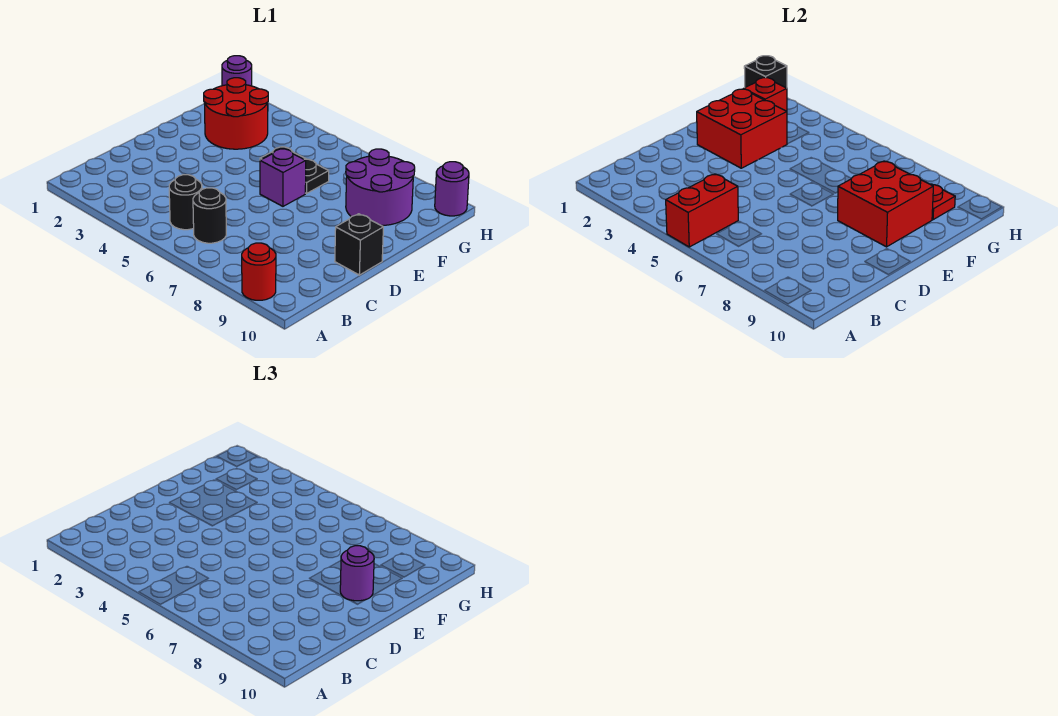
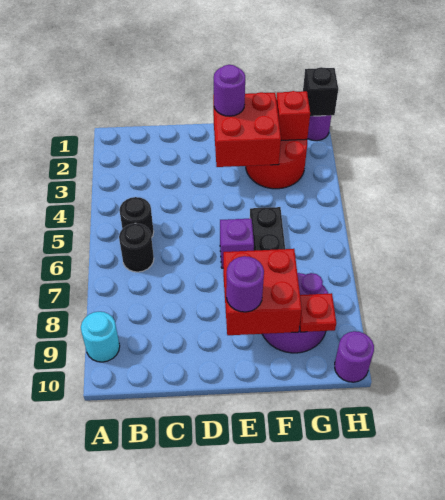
red brick A5:B5 level 2 -> none
red round brick A9 level 1 -> cyan round brick A9 level 1
black brick D10 level 1 -> none
none -> purple round brick E2 level 3

